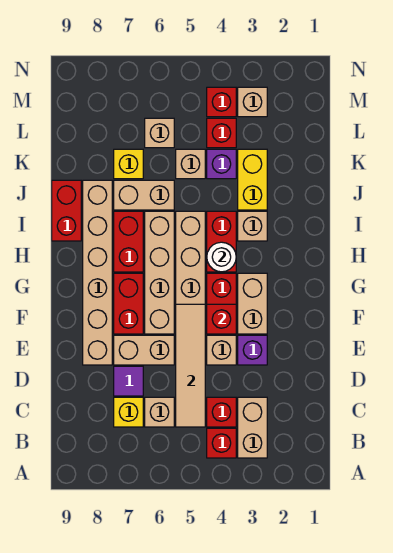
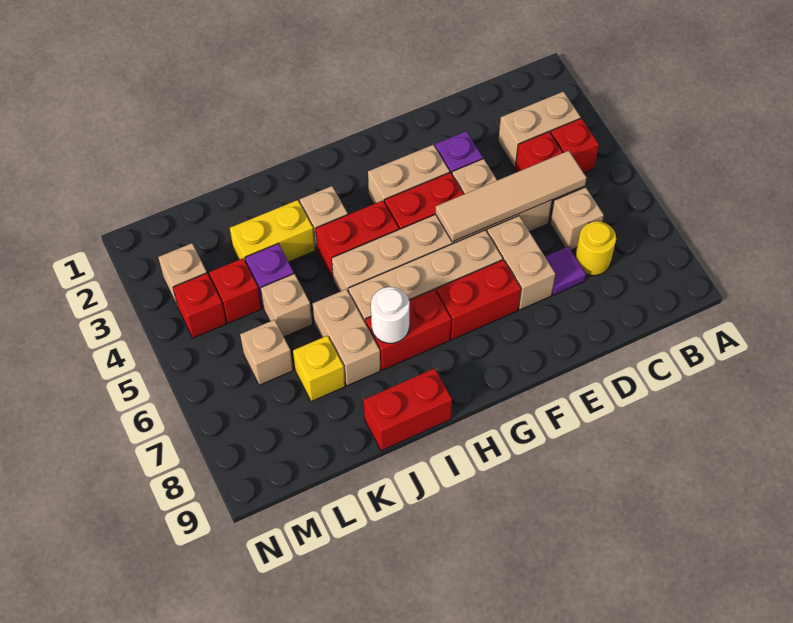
yellow brick C7 level 1 -> yellow round brick C7 level 1
tan brick E8:J8 level 1 -> none
red brick F4 level 2 -> none
white round brick H4 level 2 -> white round brick I7 level 2

